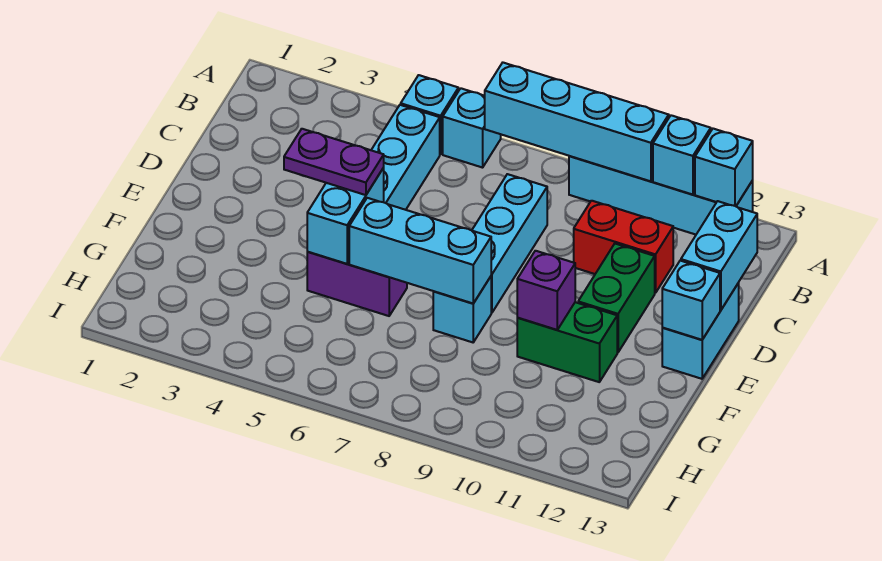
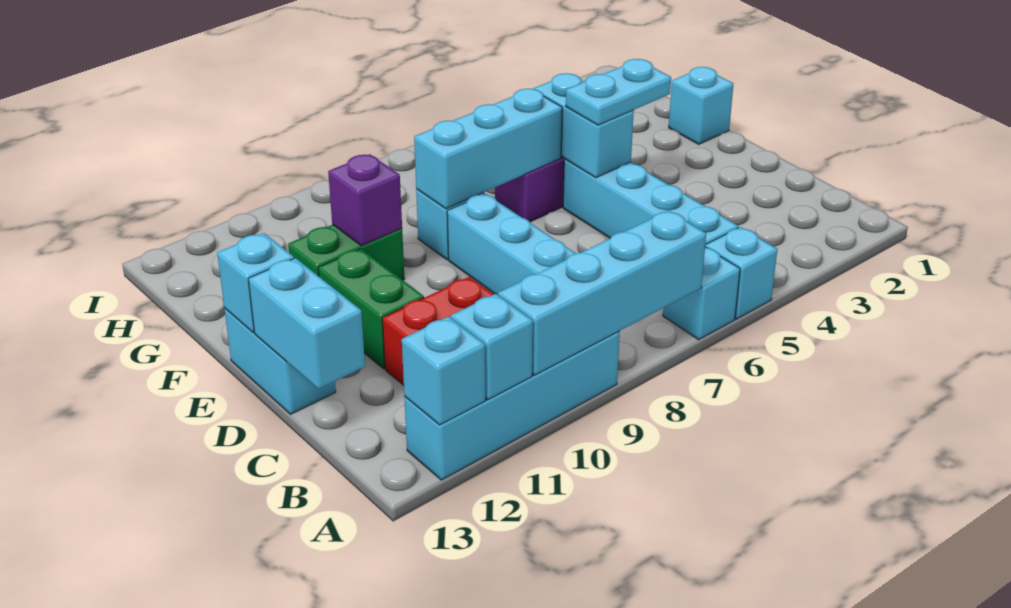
purple plate E4:E5 level 3 -> cyan plate E4:E5 level 3
none -> cyan brick F1 level 1

